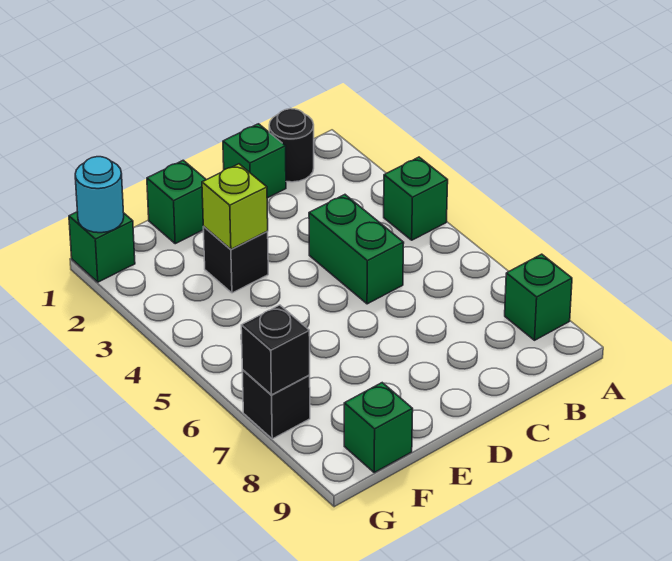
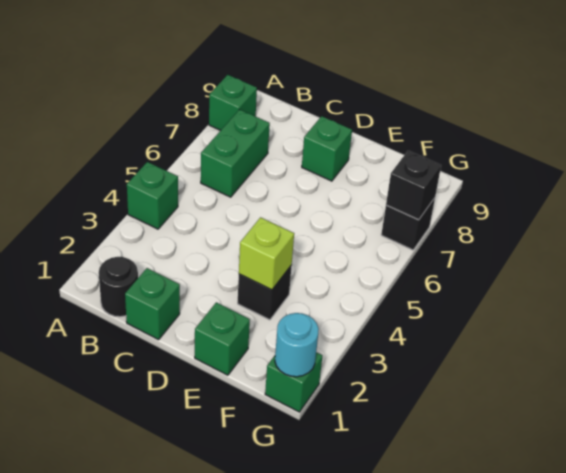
green brick C4:C5 level 1 -> green brick B6:B7 level 1
green brick F9 level 1 -> green brick D8 level 1

